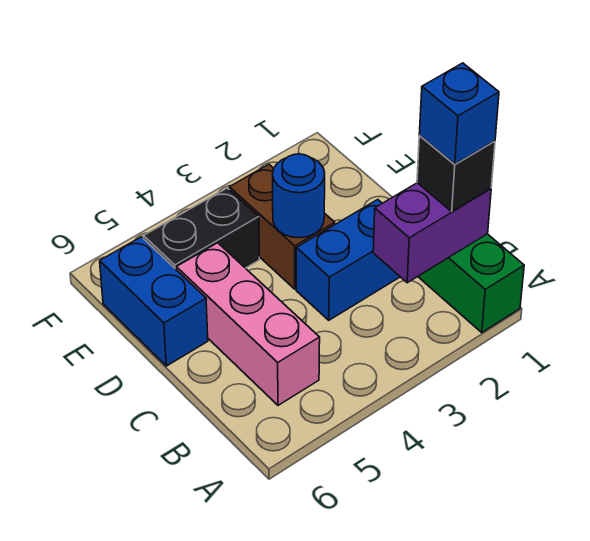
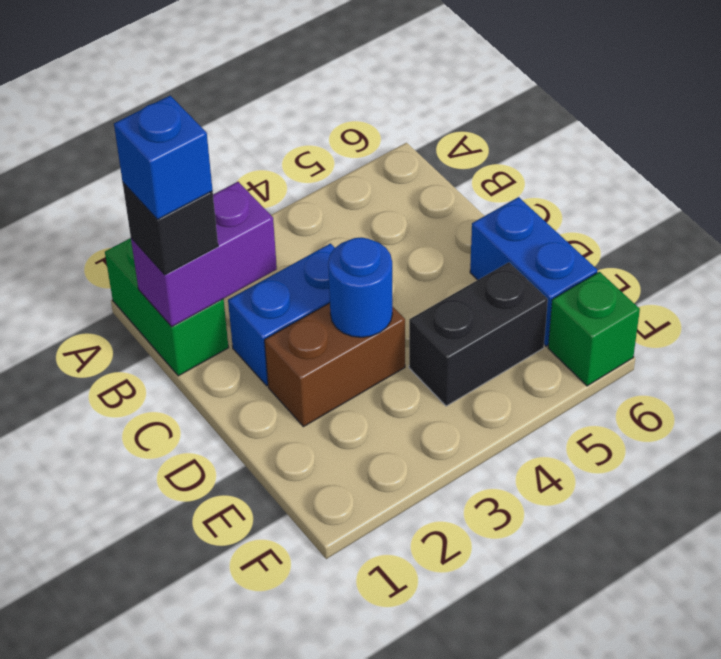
pink brick B5:D5 level 1 -> none
brown brick D3:E3 level 1 -> brown brick D2:D3 level 1
none -> green brick F6 level 1

